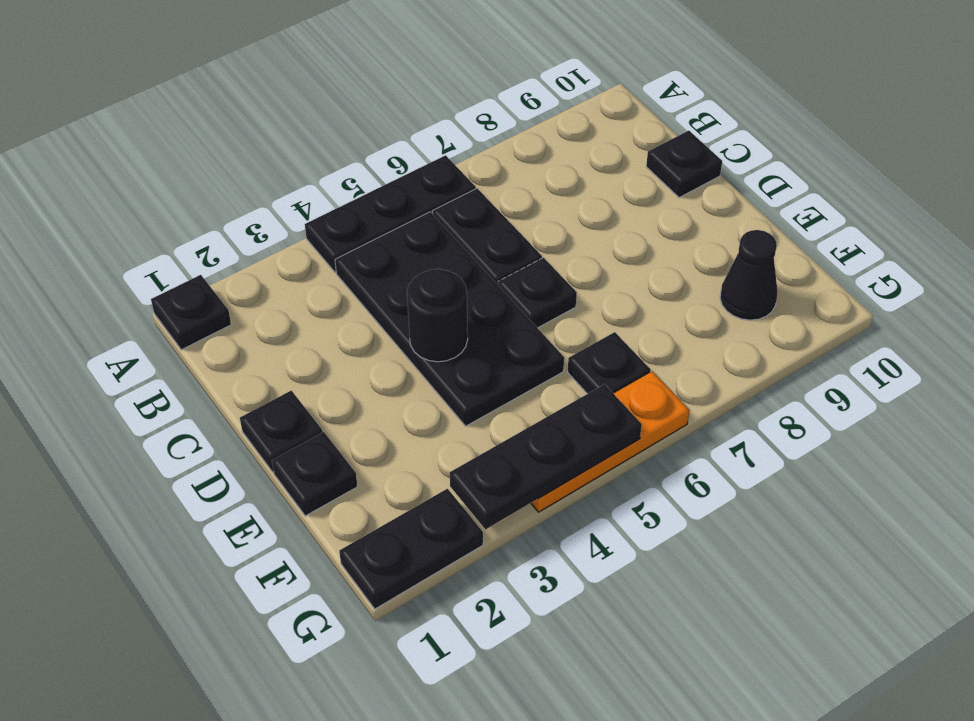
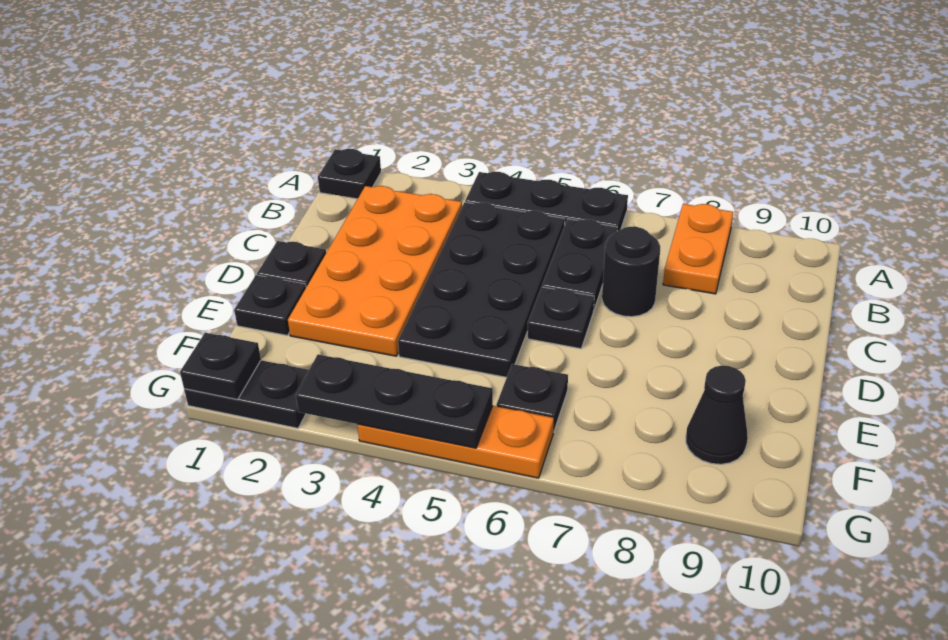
none -> orange plate A8:B8 level 1
none -> orange plate B2:E3 level 1
black plate C10 level 1 -> black plate G1 level 2
black round brick D4 level 2 -> black round brick C7 level 1

